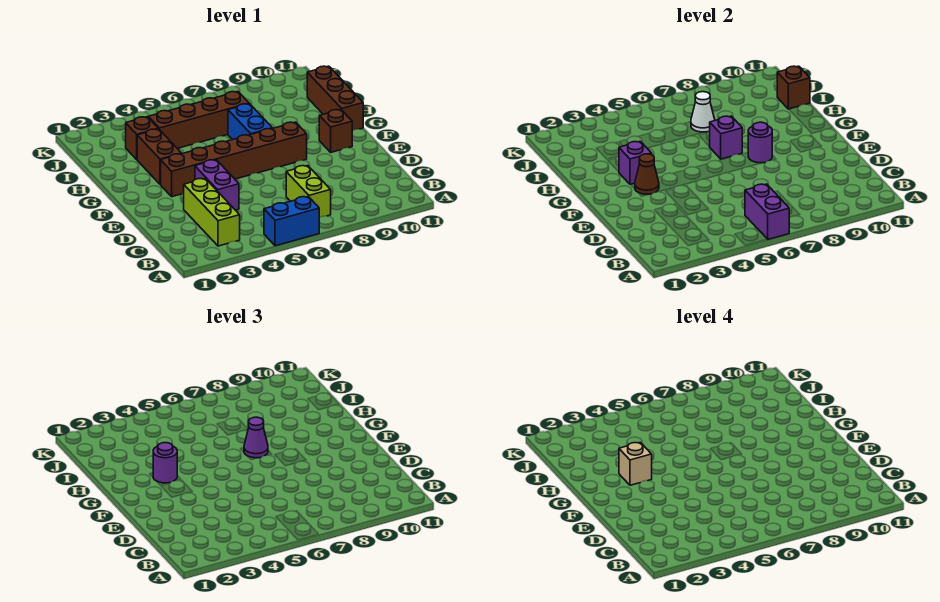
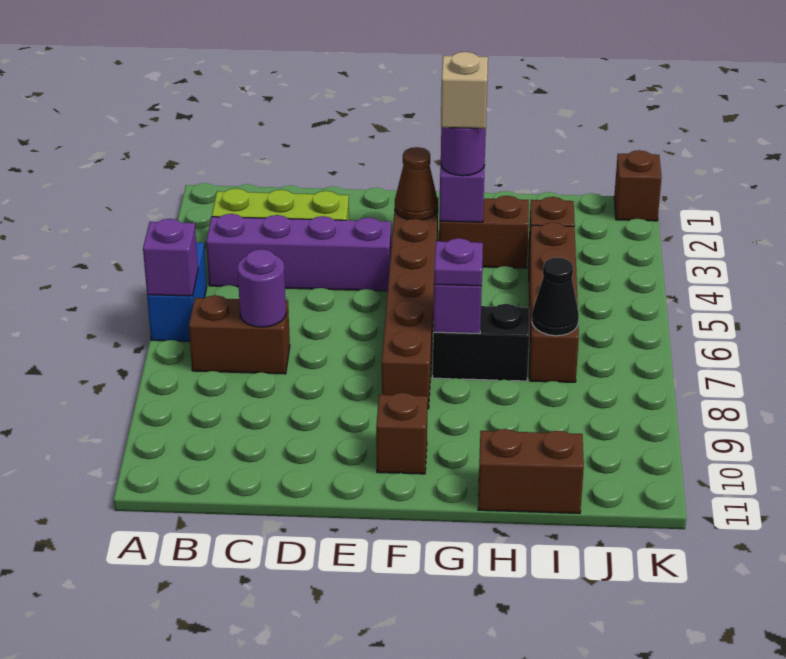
purple brick A6:B6 level 2 -> purple brick A6 level 2
lime brick B7:C7 level 1 -> brown brick B7:C7 level 1
purple brick D4:E4 level 1 -> purple brick B4:E4 level 1
purple round brick F8 level 2 -> purple round brick C7 level 2
blue brick G7:H7 level 1 -> black brick G7:H7 level 1
purple cone G7 level 3 -> purple plate G7 level 3
brown brick G11:I11 level 1 -> brown brick H11:I11 level 1
white cone I7 level 2 -> black cone I7 level 2
brown brick I11 level 2 -> brown brick K1 level 1

